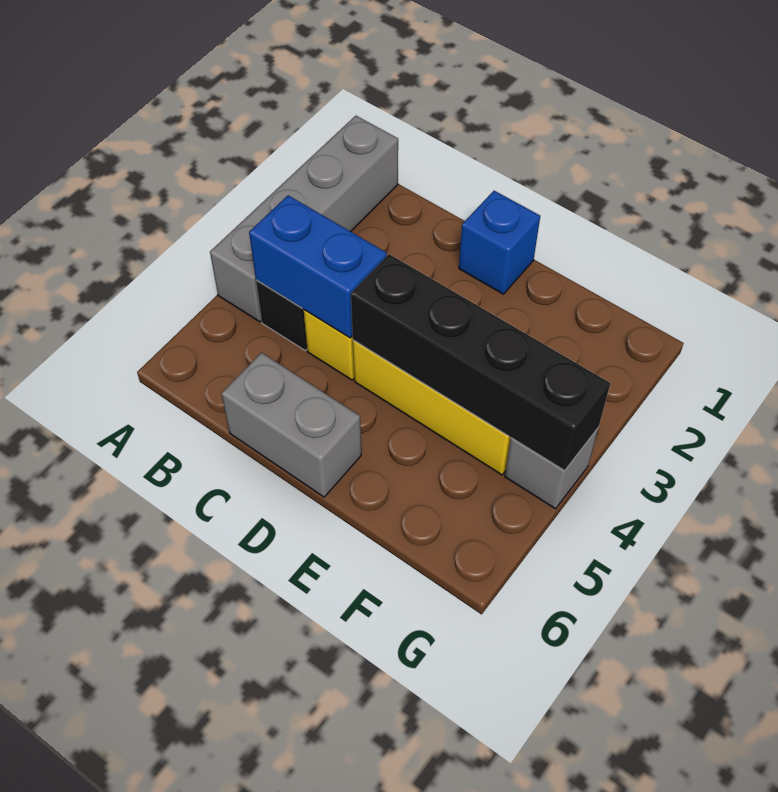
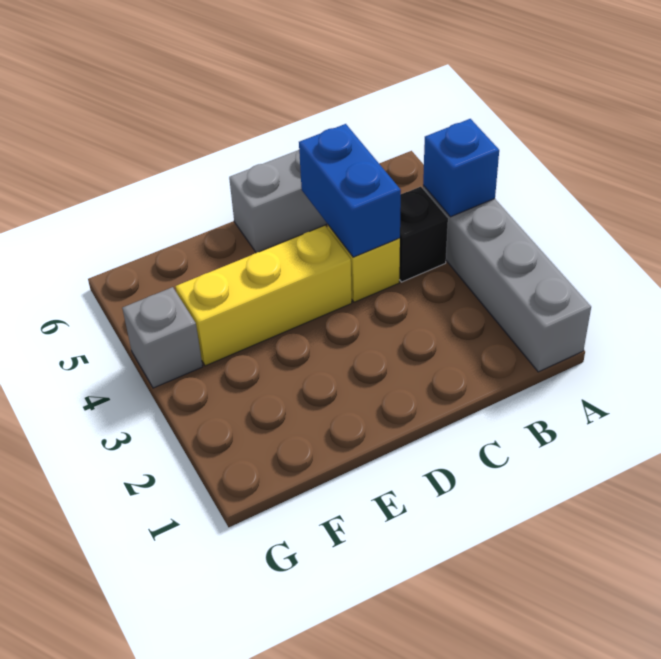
blue brick B4:C4 level 2 -> blue brick C4:C5 level 2
blue brick D1 level 1 -> blue brick A4 level 2
black brick D4:G4 level 2 -> none

